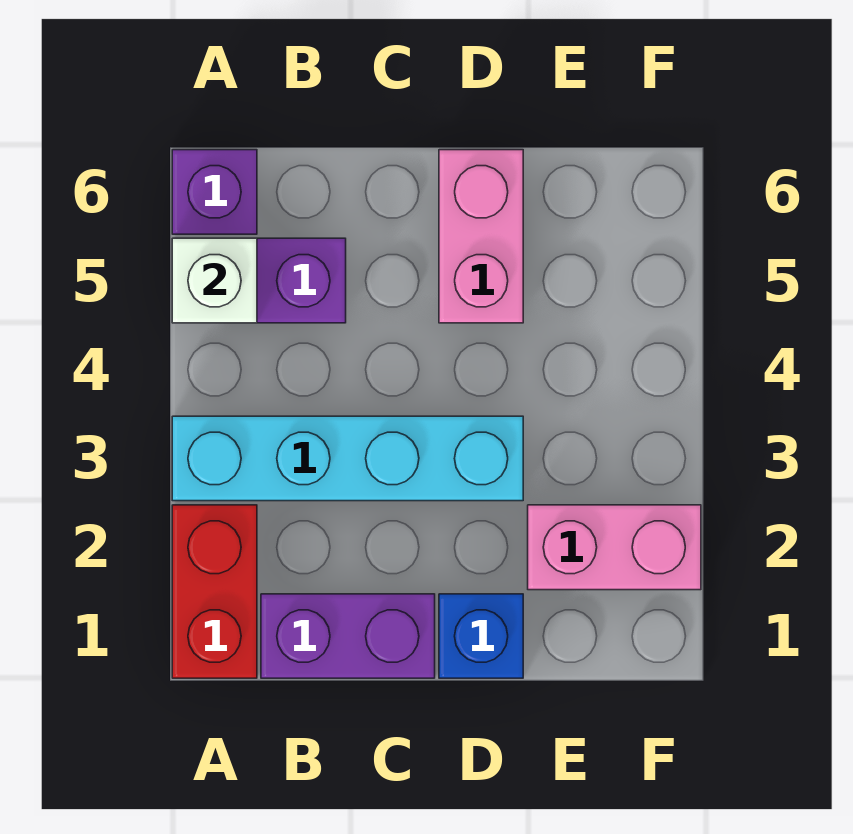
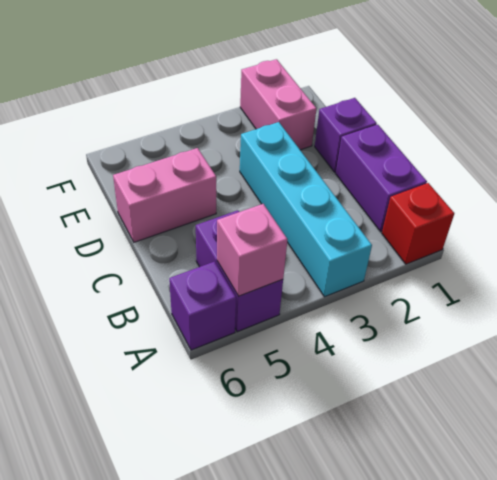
red brick A1:A2 level 1 -> red brick A1 level 1
white brick A5 level 2 -> pink brick A5 level 2
blue brick D1 level 1 -> purple brick D1 level 1

